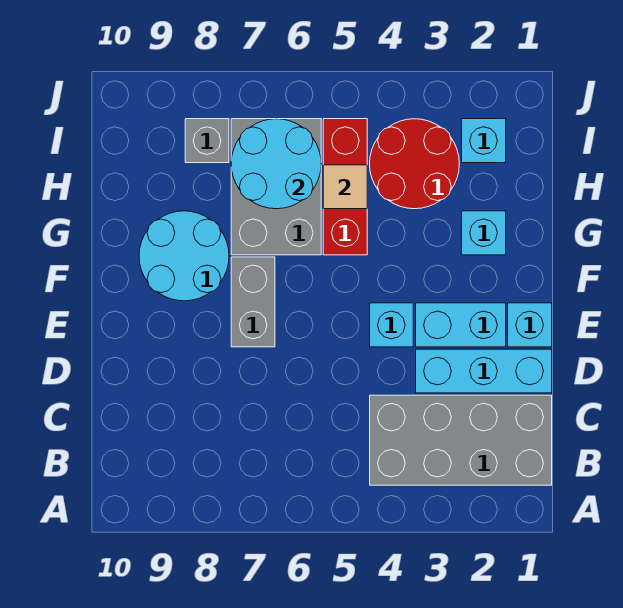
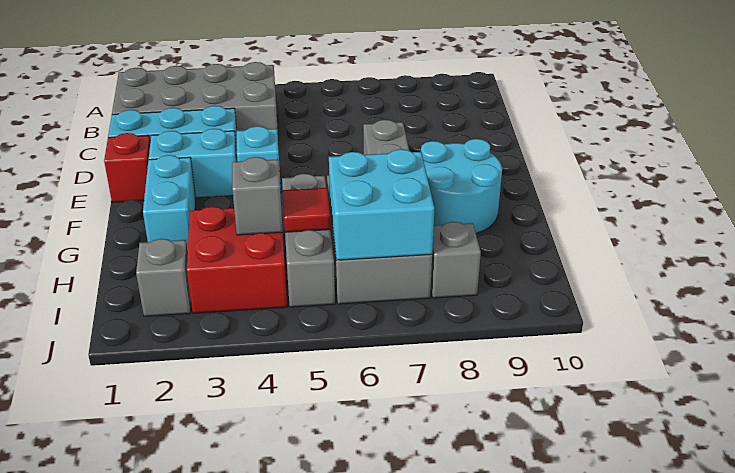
cyan brick E1 level 1 -> red brick E1 level 1
cyan brick G2 level 1 -> cyan brick F2:G2 level 1
red brick G5:I5 level 1 -> grey brick G5:I5 level 1
red round brick H3:I4 level 1 -> red brick H3:I4 level 1
none -> grey brick H4 level 2
tan tile H5 level 2 -> red tile H5 level 2
cyan round brick H6:I7 level 2 -> cyan brick H6:I7 level 2
cyan brick I2 level 1 -> grey brick I2 level 1

